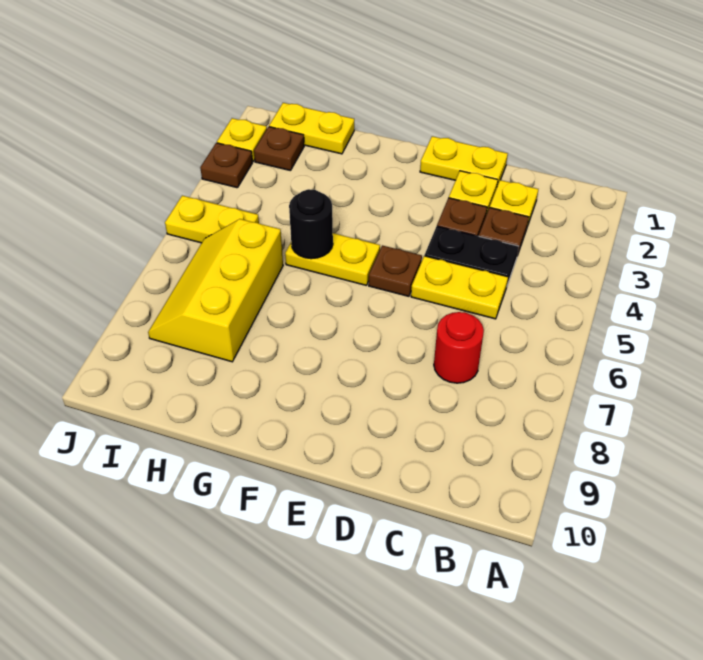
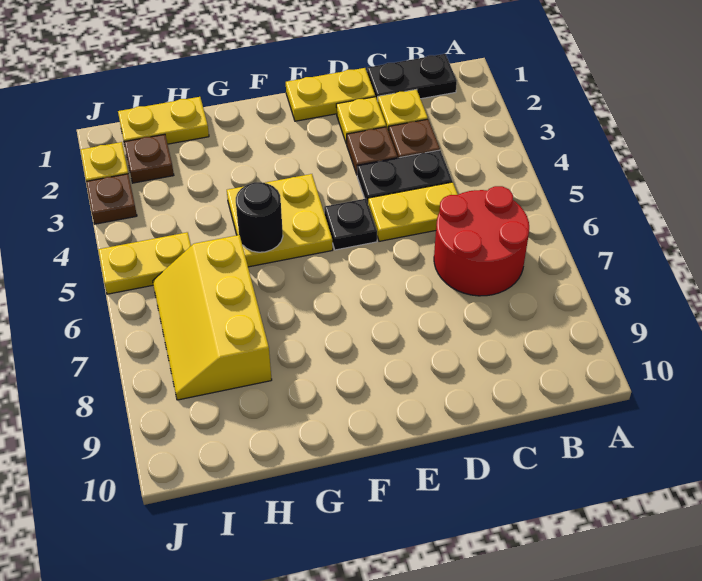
none -> black plate B1:C1 level 1
red round brick C7 level 1 -> red round brick B6:C7 level 1
brown plate E5 level 1 -> black plate E5 level 1
yellow plate F5:G5 level 1 -> yellow plate F4:G5 level 1

